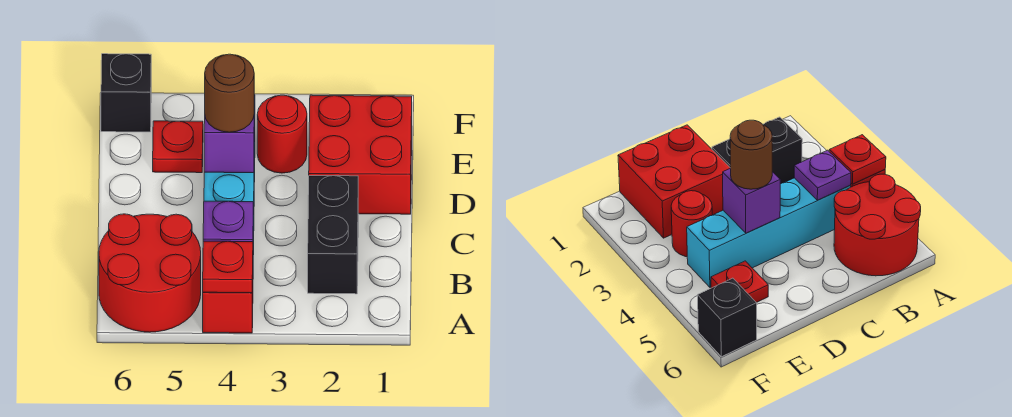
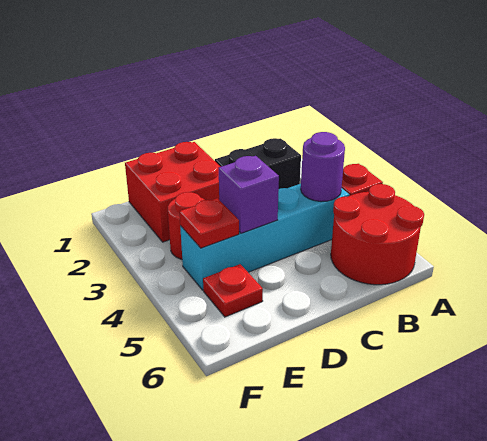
red plate A4 level 2 -> red plate E4 level 2
purple plate B4 level 2 -> purple round brick B4 level 2
brown round brick D4 level 3 -> none
black brick F6 level 1 -> none

